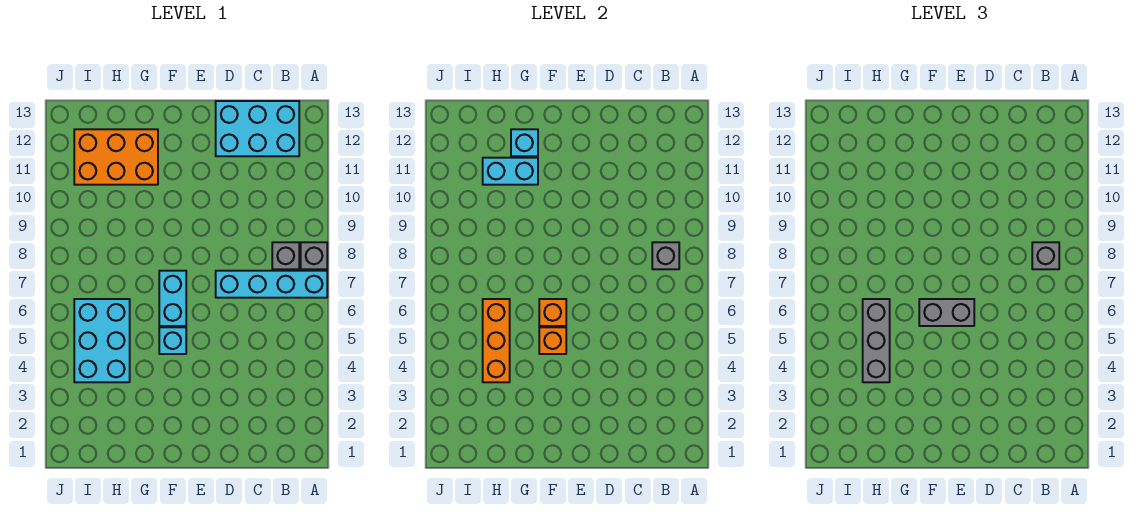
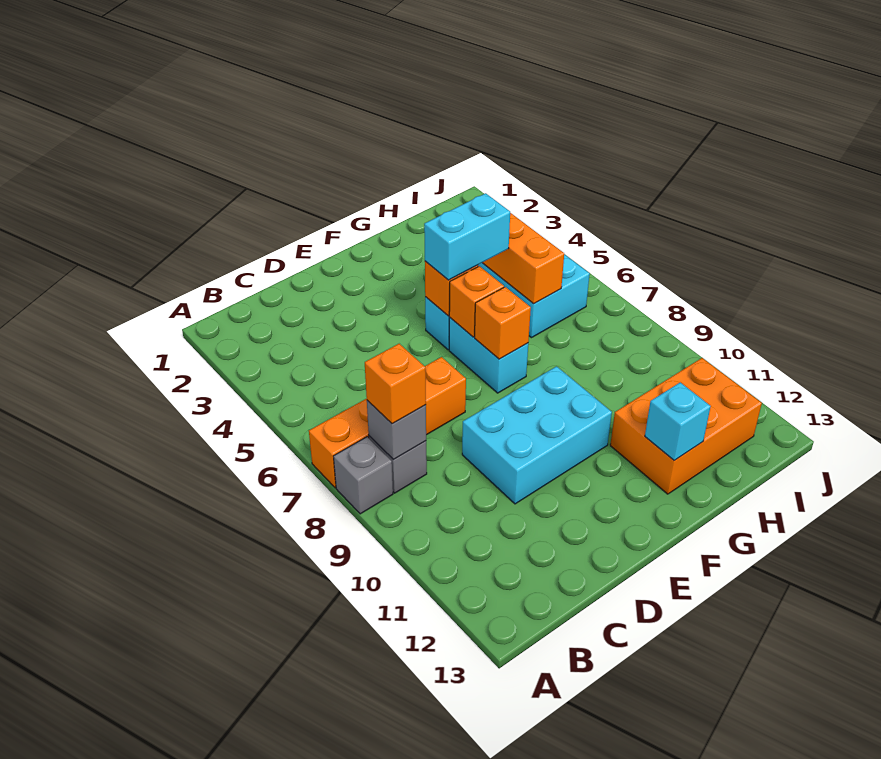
cyan brick A7:D7 level 1 -> orange brick A7:D7 level 1
grey brick B8 level 3 -> orange brick B8 level 3
cyan brick B12:D13 level 1 -> cyan brick D9:F10 level 1
grey brick E6:F6 level 3 -> none
none -> orange brick F7 level 2
cyan brick G11:H11 level 2 -> cyan brick F5:G5 level 3
grey brick H4:H6 level 3 -> none

